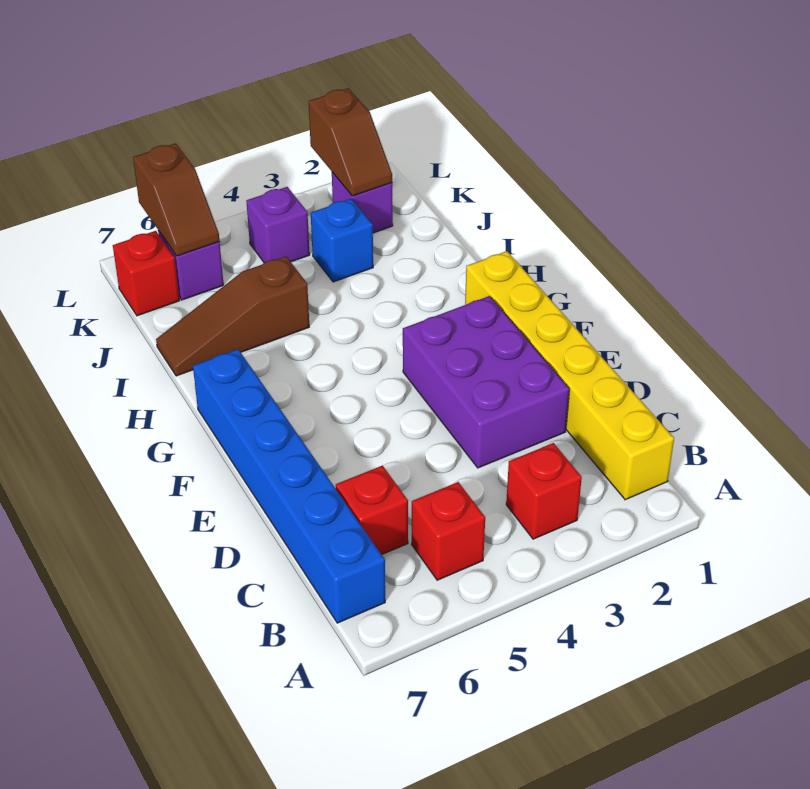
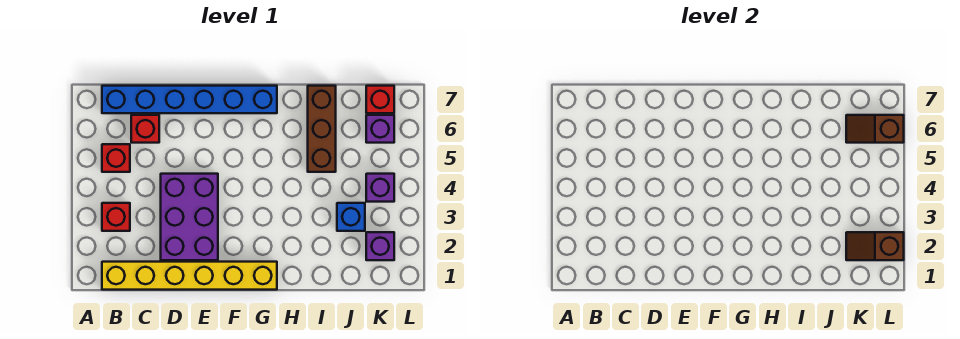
purple brick D2:F3 level 1 -> purple brick D2:E4 level 1
brown slope I5:I7 level 1 top 5 -> brown brick I5:I7 level 1

